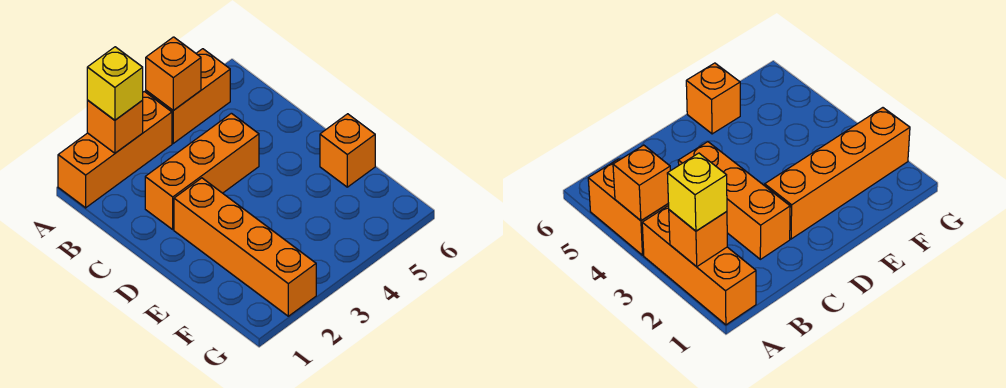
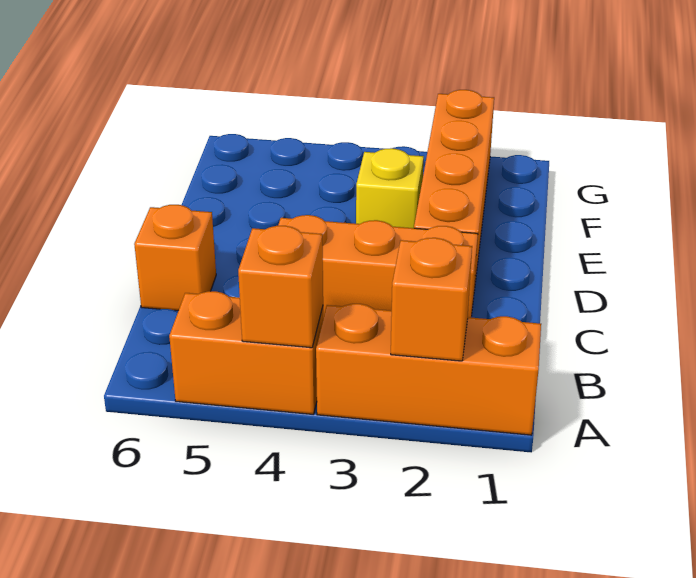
yellow brick A2 level 3 -> yellow brick E3 level 1
orange brick E6 level 1 -> orange brick C6 level 1

